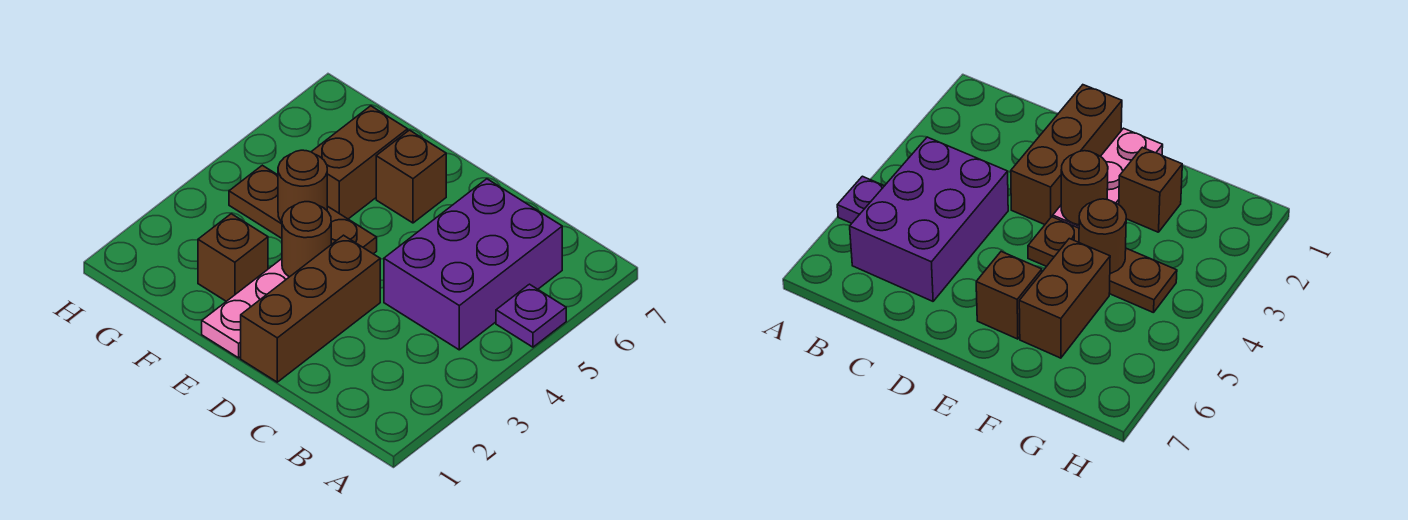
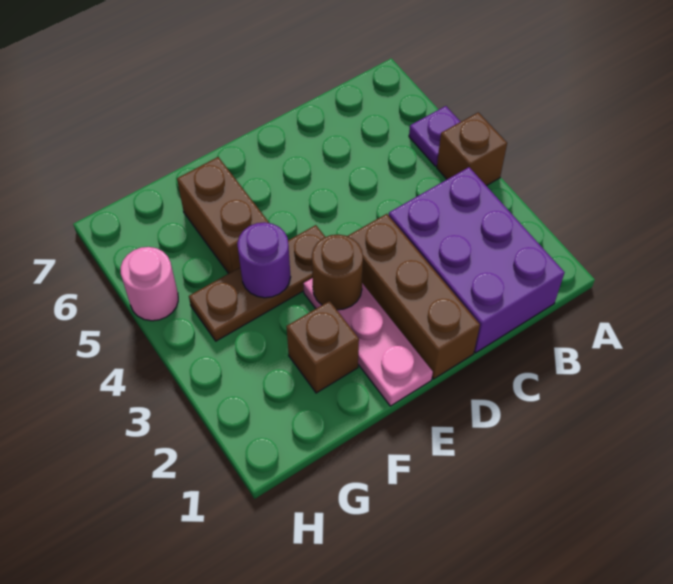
purple brick B4:C6 level 1 -> purple brick B1:C3 level 1
brown brick E6 level 1 -> brown brick A4 level 1
brown round brick F4 level 2 -> purple round brick F4 level 2
none -> pink round brick H5 level 1

